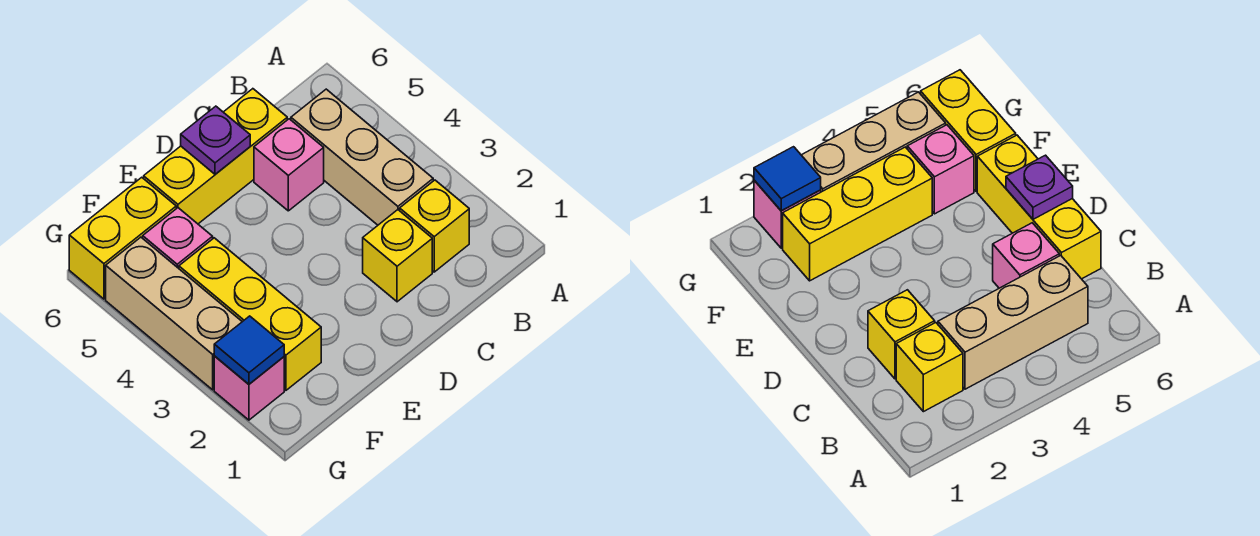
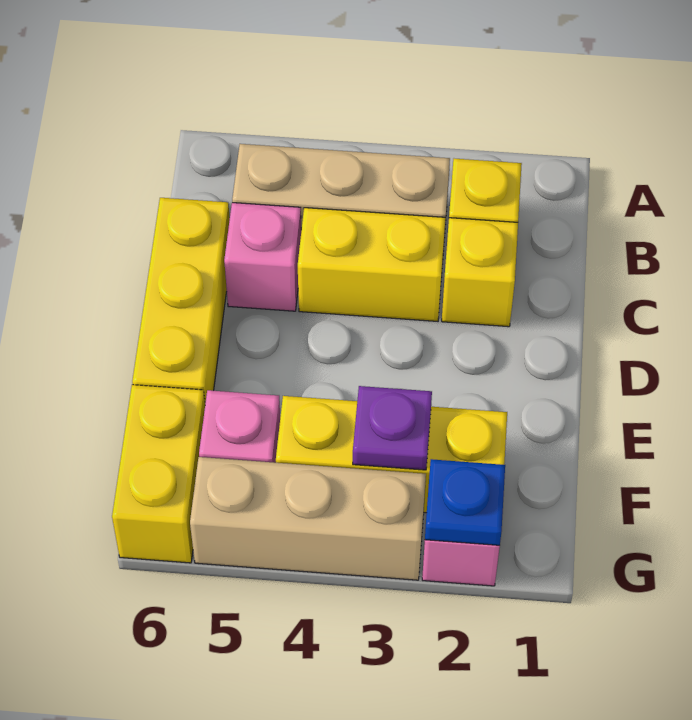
none -> yellow brick C3:C4 level 1
purple plate D6 level 2 -> purple plate F3 level 2
blue tile G2 level 2 -> blue plate G2 level 2

